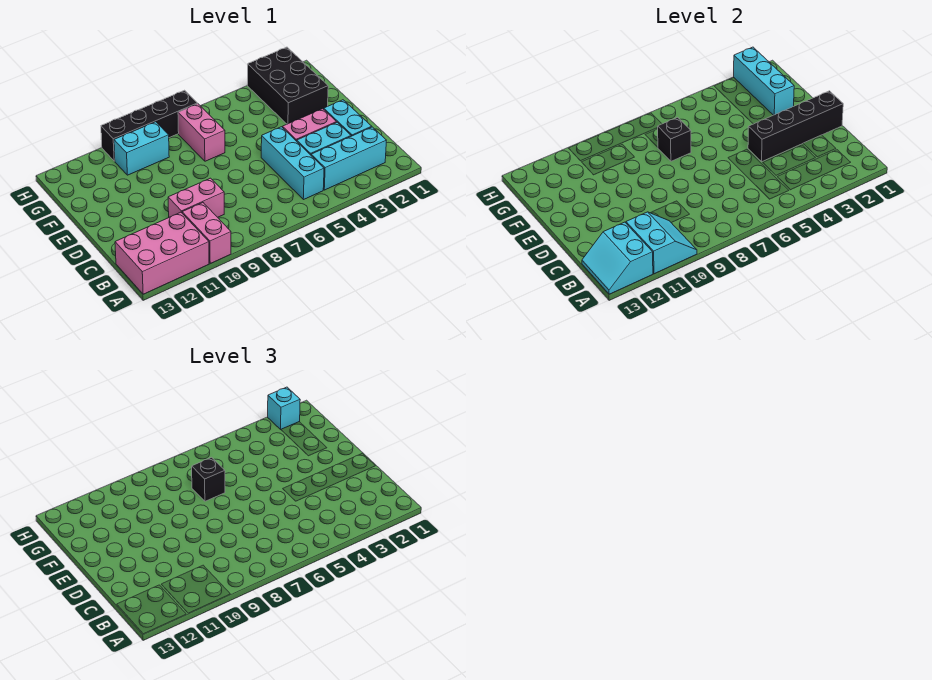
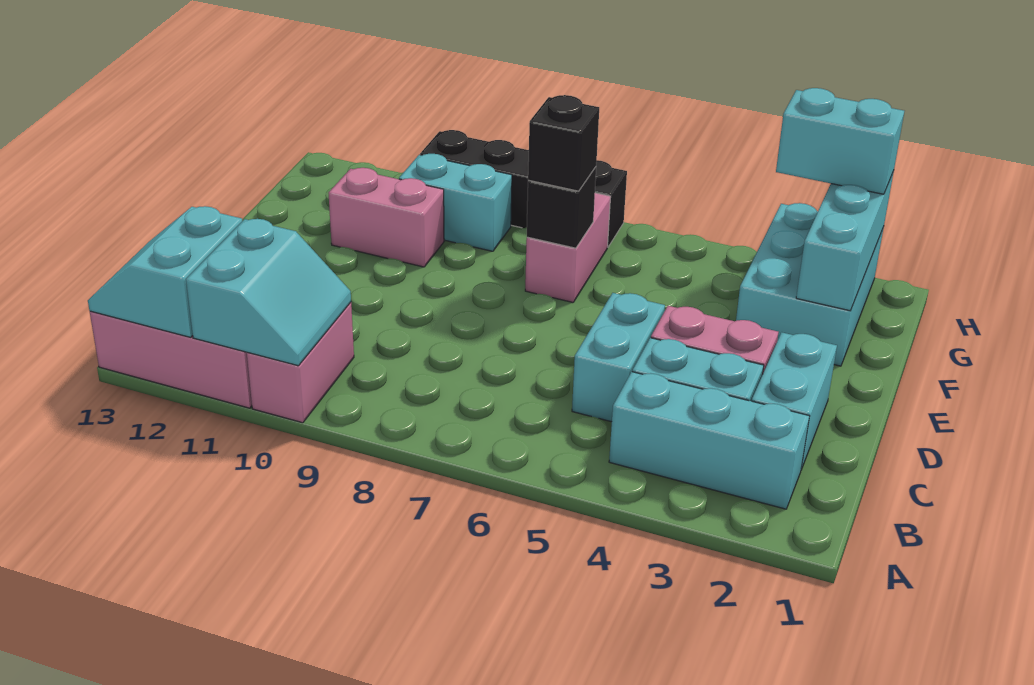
cyan brick B5:D5 level 1 -> cyan brick C5:D5 level 1
pink brick C9:C10 level 1 -> pink brick F10:F11 level 1
black brick D1:D4 level 2 -> none
black brick F2:H3 level 1 -> cyan brick F2:H3 level 1
cyan brick H2 level 3 -> cyan brick H2:H3 level 3

